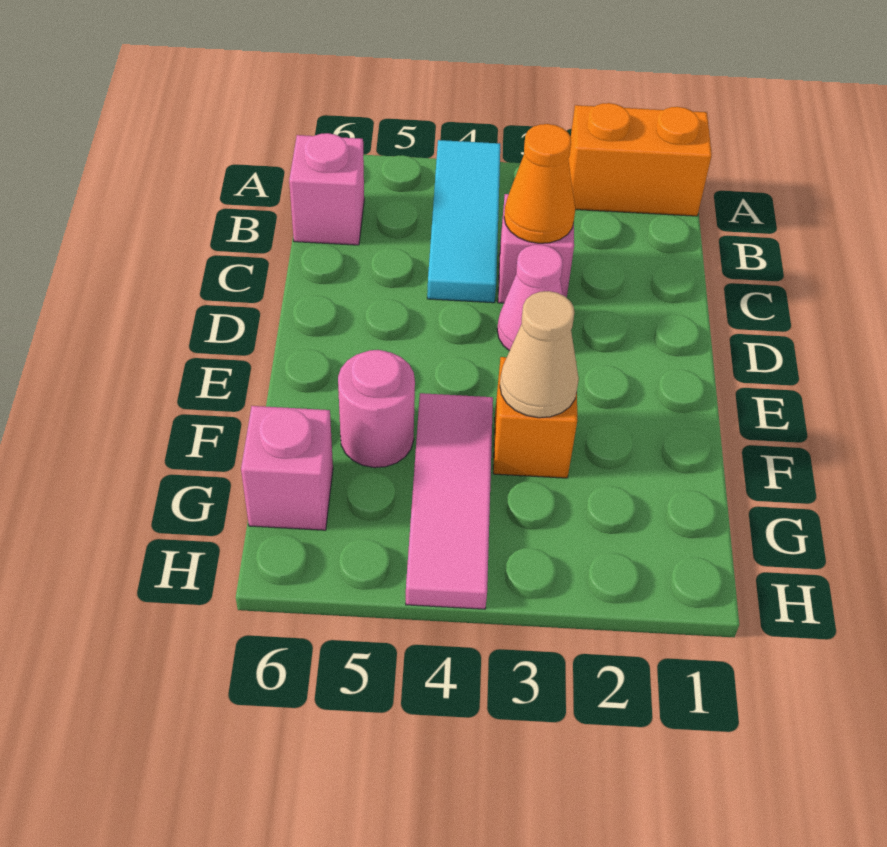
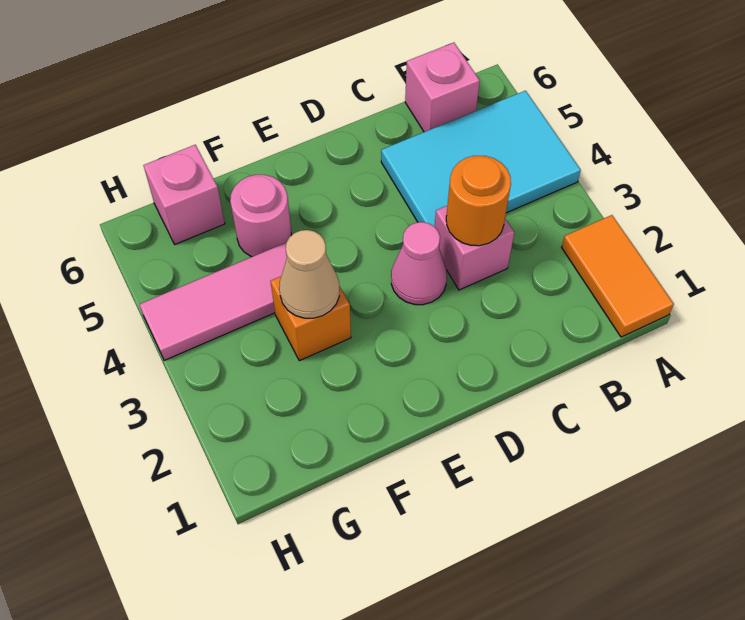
orange brick A1:A2 level 1 -> orange tile A1:A2 level 1
cyan tile A4:C4 level 1 -> cyan tile A4:C5 level 1
orange cone C3 level 2 -> orange round brick C3 level 2

